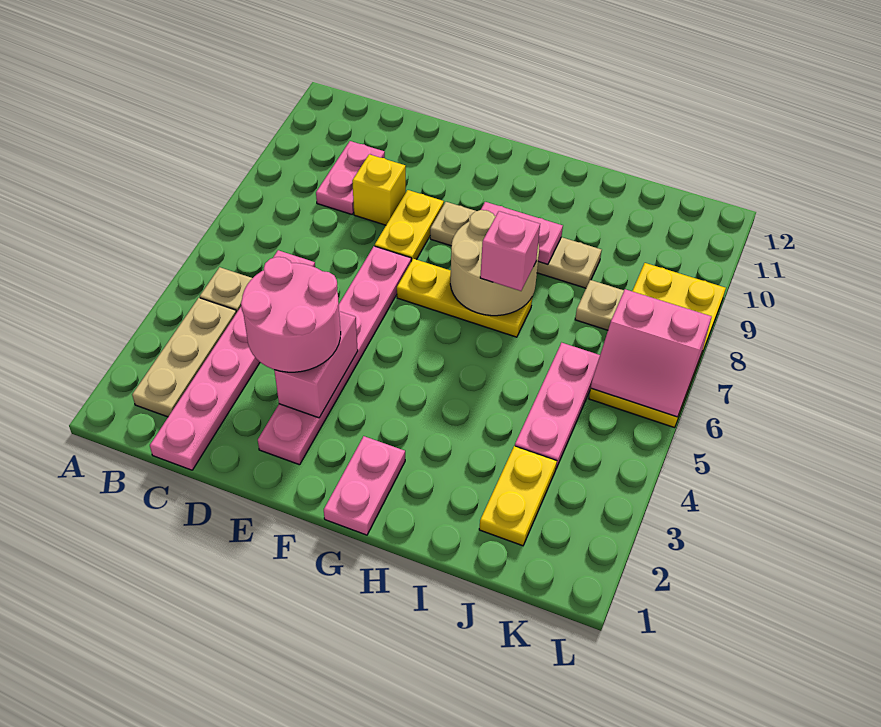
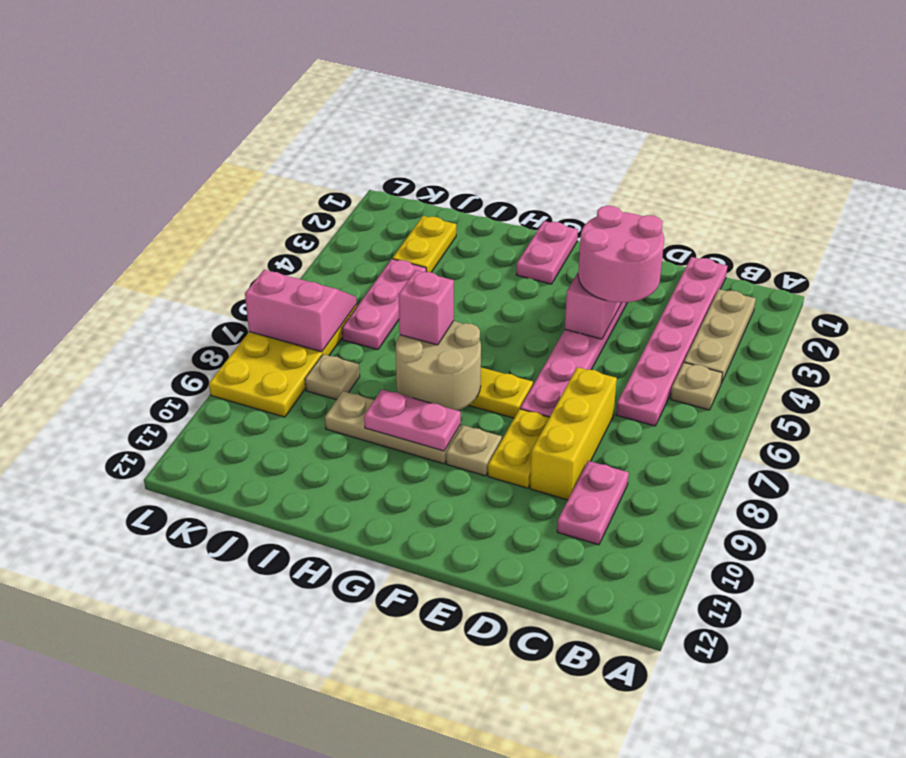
yellow brick D9 level 1 -> yellow brick D7:D9 level 1

